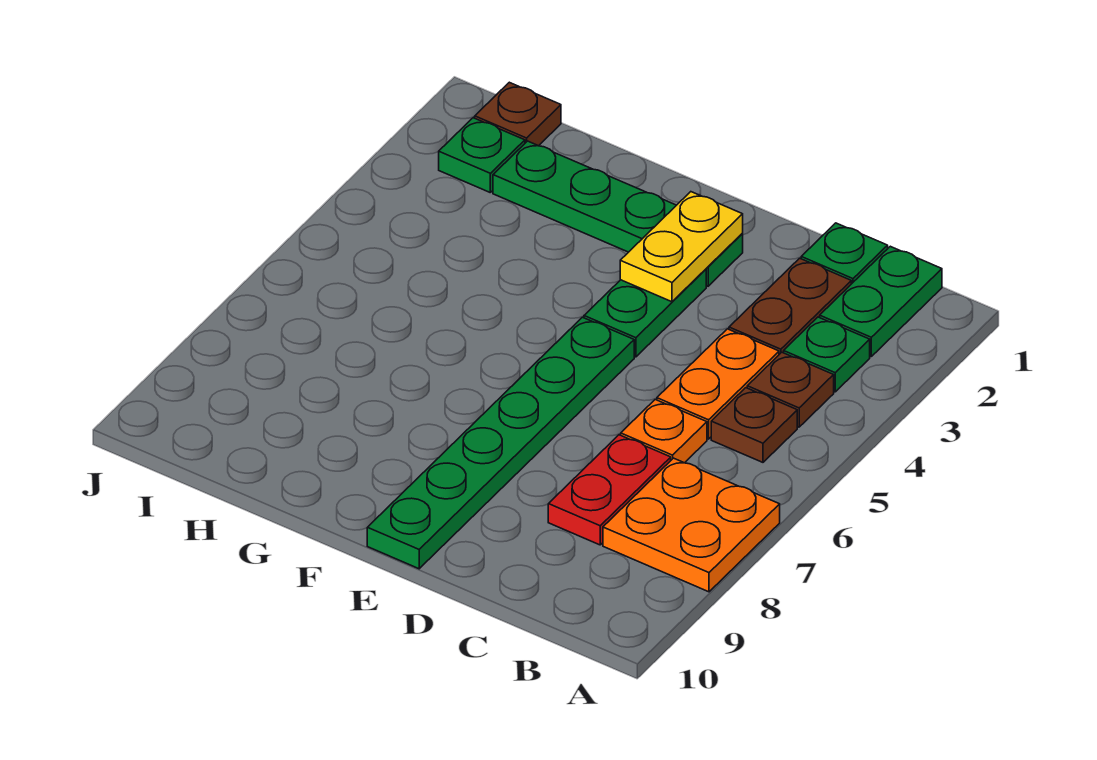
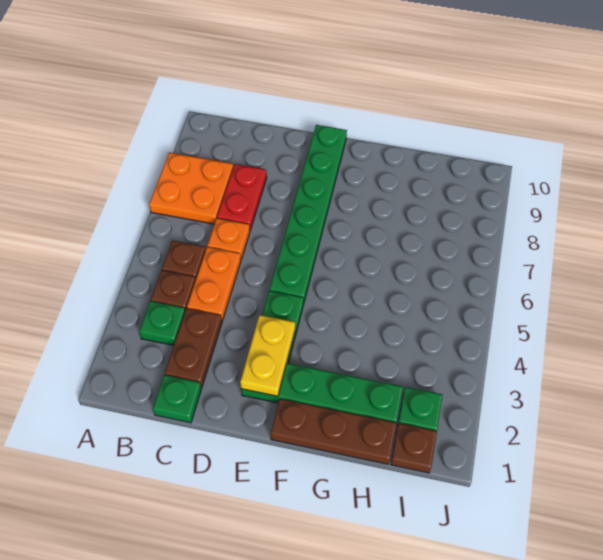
green plate B1:B2 level 1 -> none
none -> brown plate F1:H1 level 1

